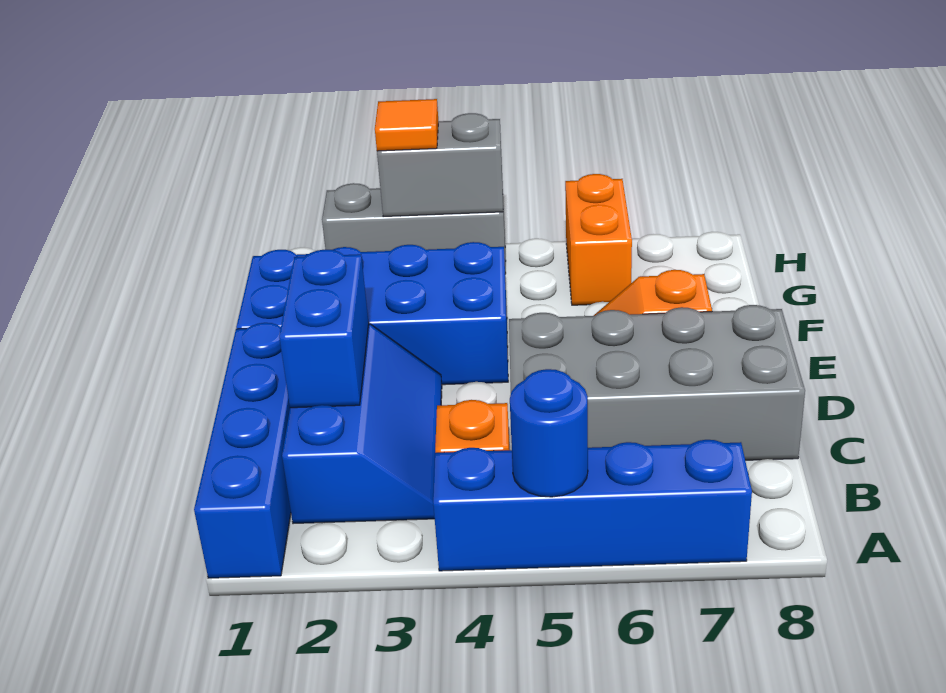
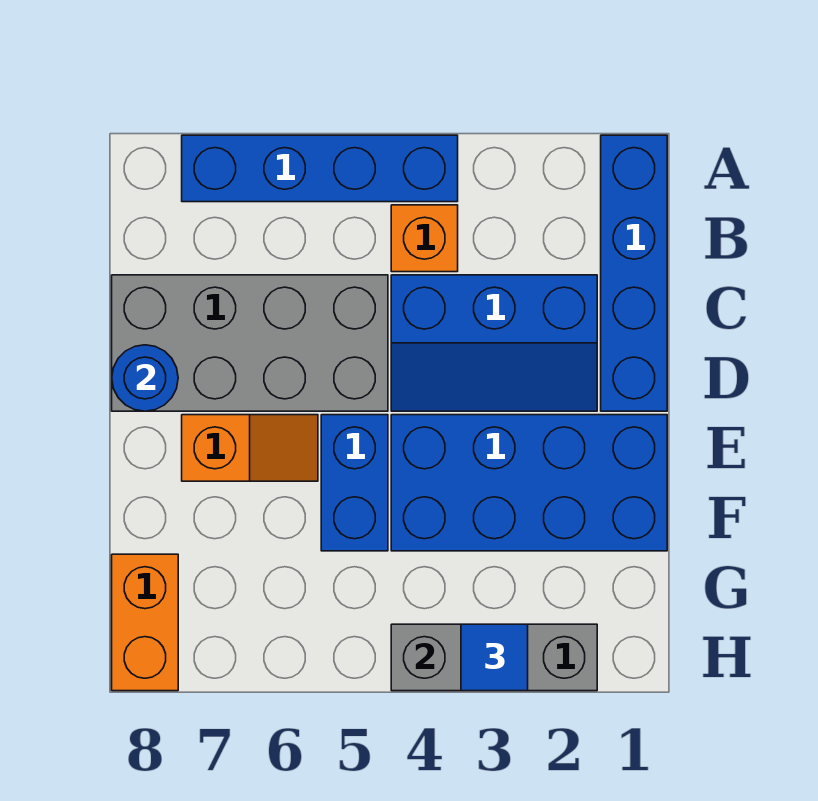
blue round brick A5 level 2 -> blue round brick D8 level 2
blue slope B2:D3 level 1 top 2 -> blue slope C2:D4 level 1 top C
blue brick C2:D2 level 2 -> blue brick E5:F5 level 1
orange brick G6:H6 level 1 -> orange brick G8:H8 level 1
orange tile H3 level 3 -> blue tile H3 level 3

